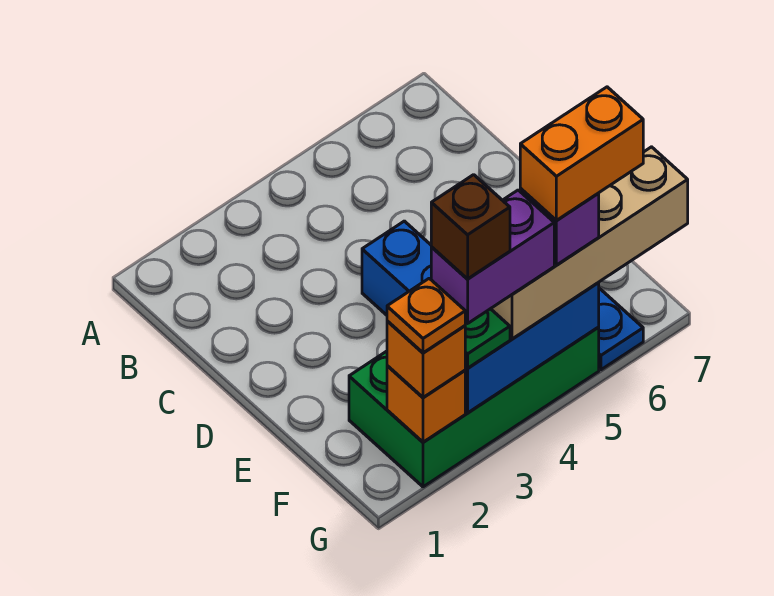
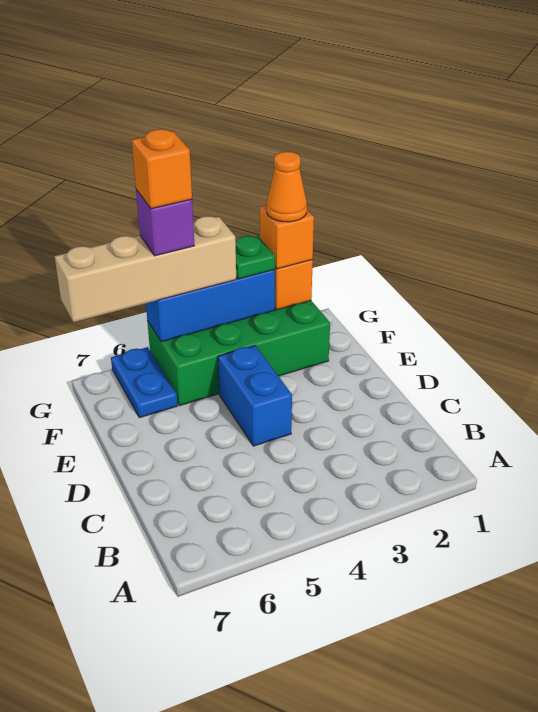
orange plate G2 level 4 -> orange cone G2 level 4
purple brick G3:G4 level 4 -> none
brown brick G3 level 5 -> none
orange brick G5:G6 level 5 -> orange brick G5 level 5

